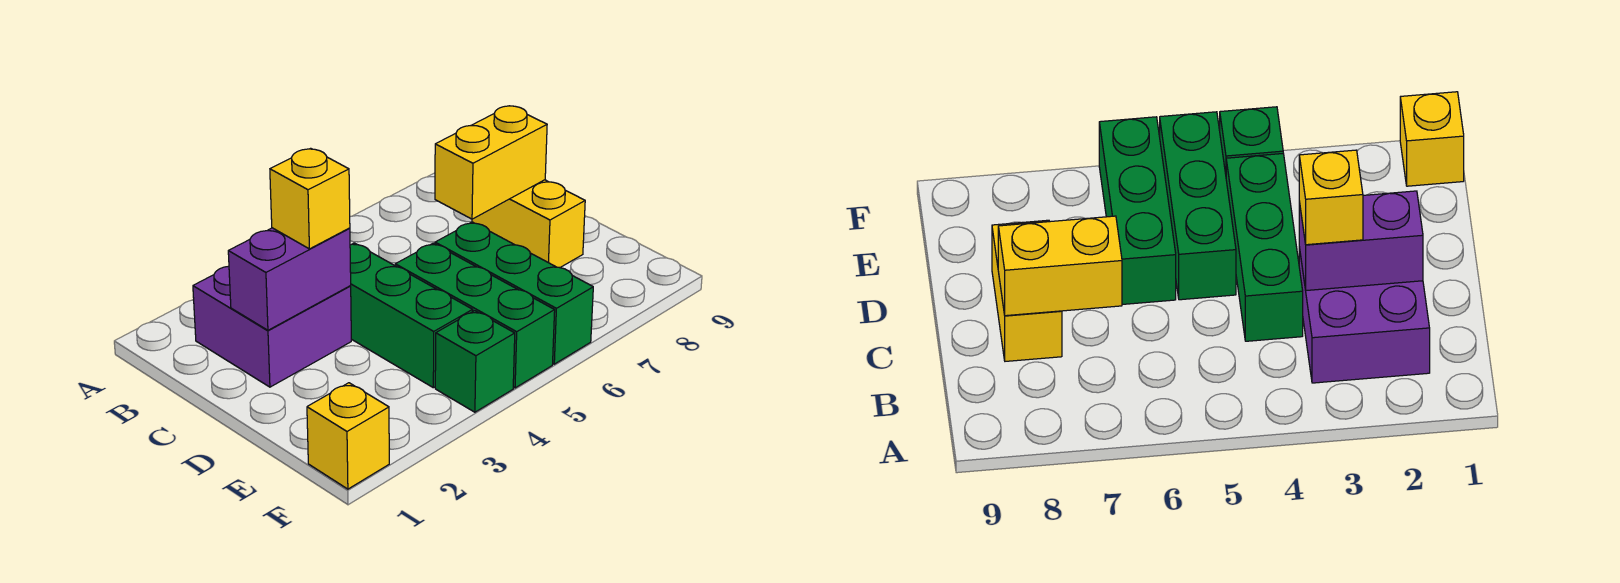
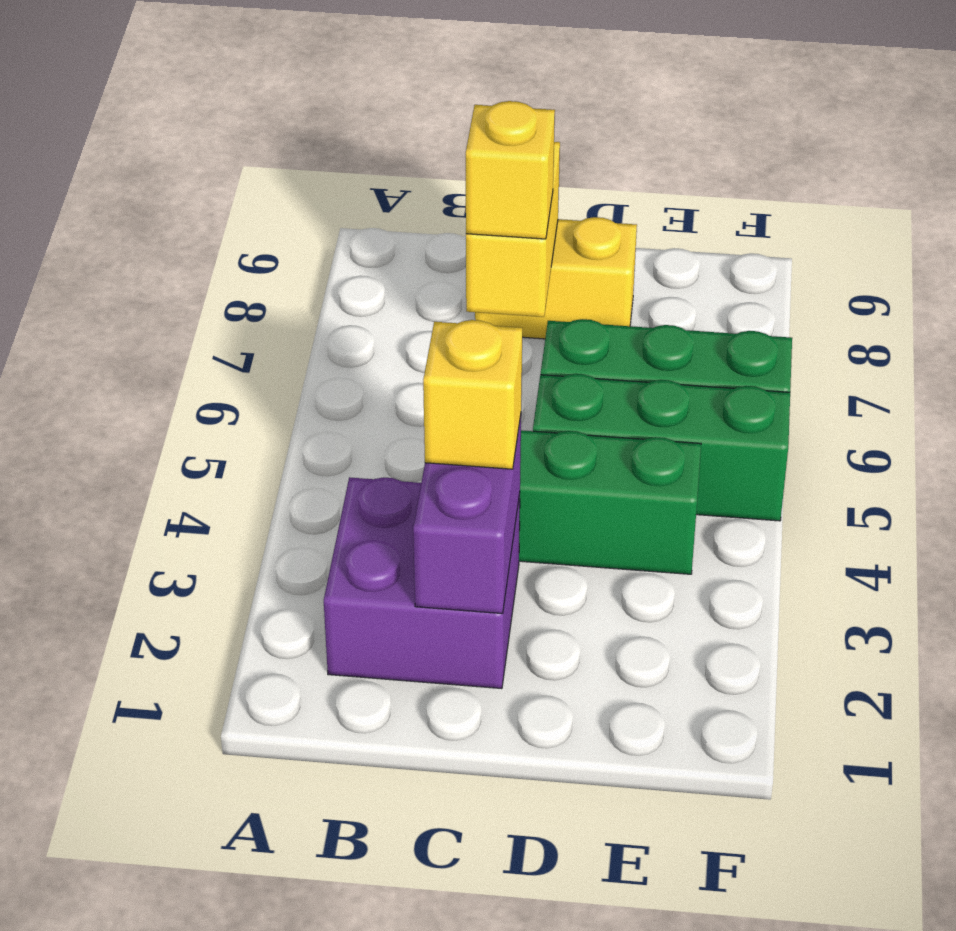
yellow brick F1 level 1 -> yellow brick C7 level 3
green brick F4 level 1 -> none

